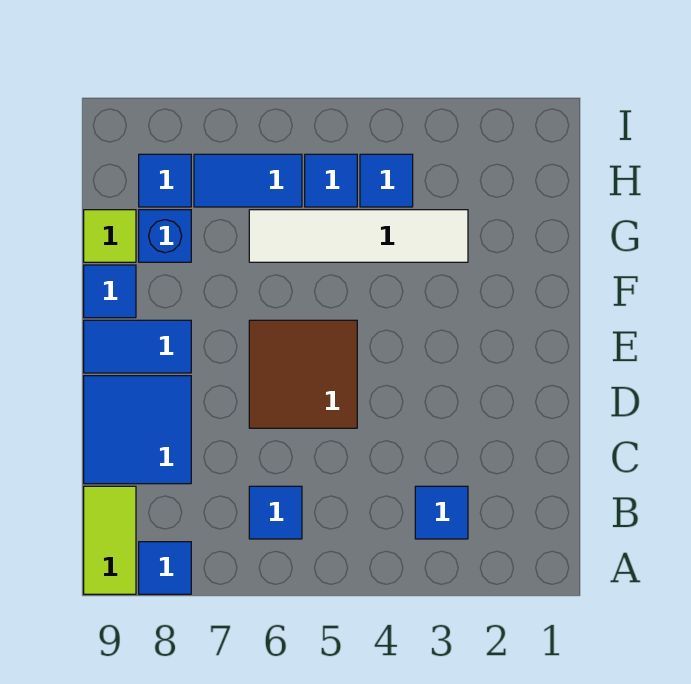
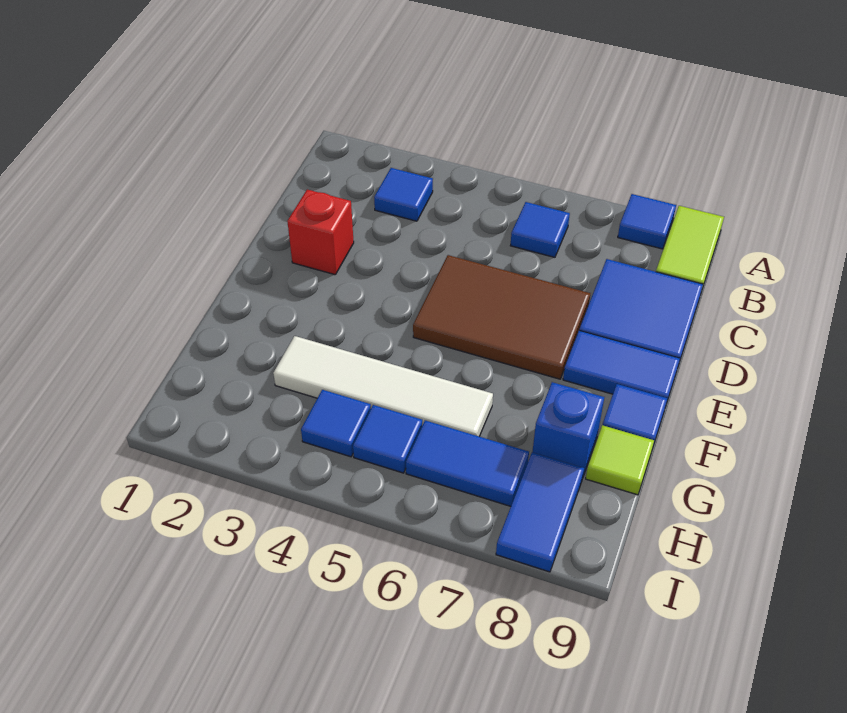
none -> red brick D2 level 1
brown tile D5:E6 level 1 -> brown tile D5:E7 level 1
blue tile H8 level 1 -> blue tile H8:I8 level 1

